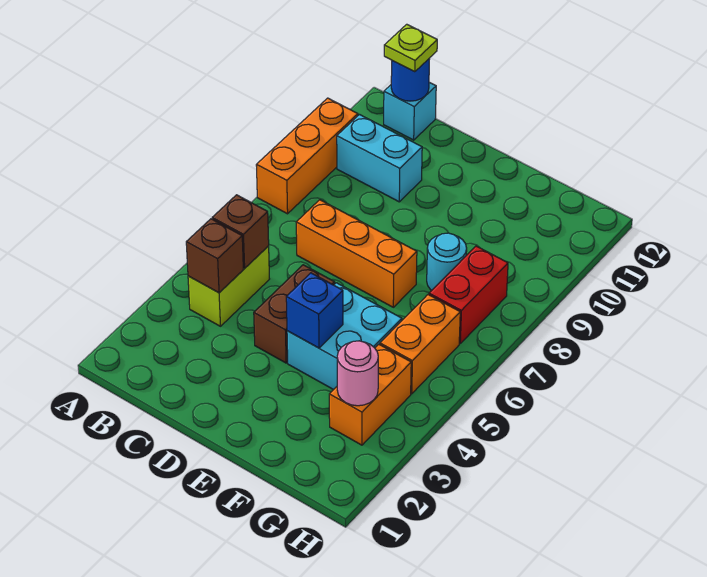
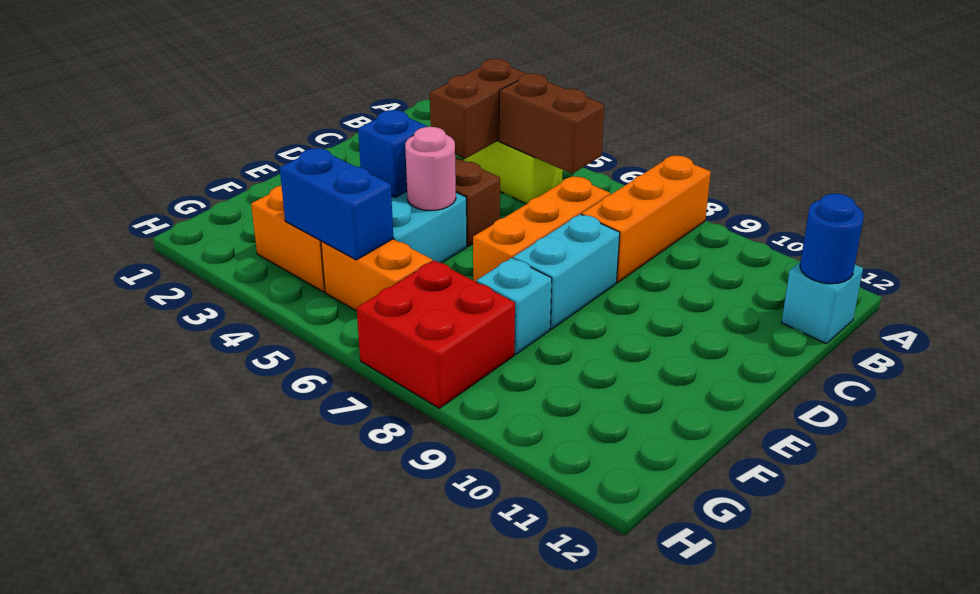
orange brick A8:A10 level 1 -> orange brick A8:C8 level 1
brown brick B4 level 2 -> brown brick B4:C4 level 2
brown brick B5 level 2 -> brown brick B5:B6 level 2
cyan brick B10:C10 level 1 -> cyan brick D8:E8 level 1
lime plate B12 level 3 -> none
cyan round brick F8 level 1 -> cyan brick F8 level 1
pink round brick G3 level 2 -> pink round brick E5 level 2
none -> blue brick G4:G5 level 2
red brick G7:G8 level 1 -> red brick G7:H8 level 1

